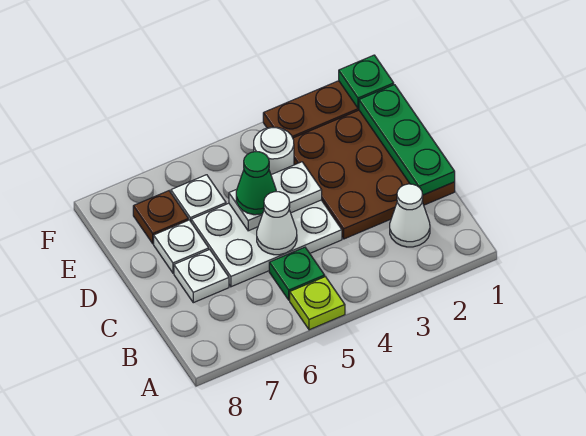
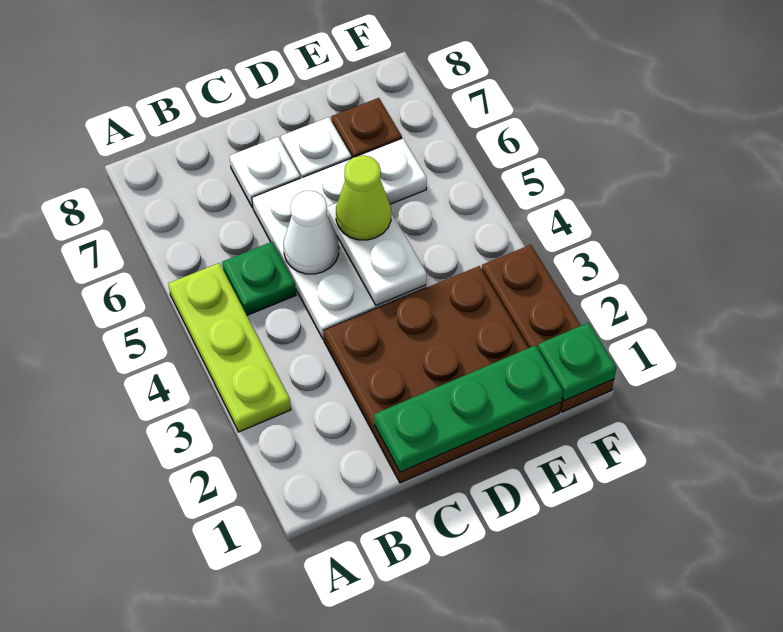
lime plate A5 level 1 -> lime plate A3:A5 level 1
white cone B2 level 1 -> none
green cone D5 level 3 -> lime cone D5 level 3
white round brick E4 level 1 -> none

